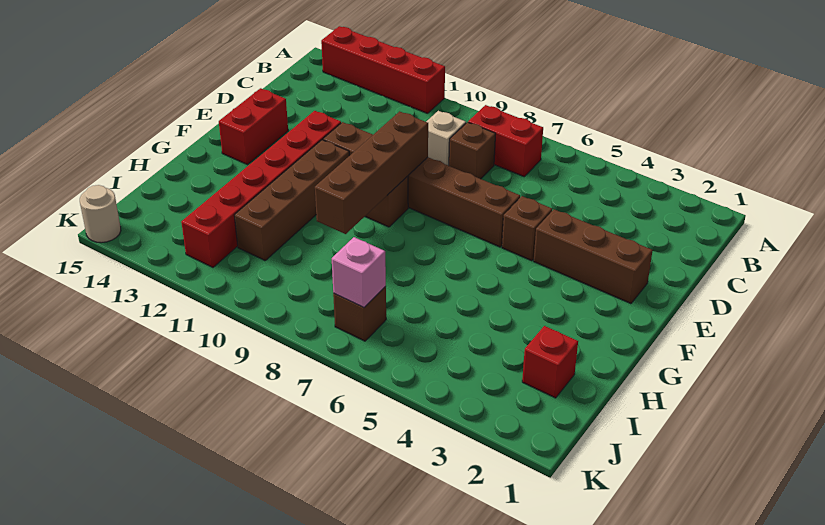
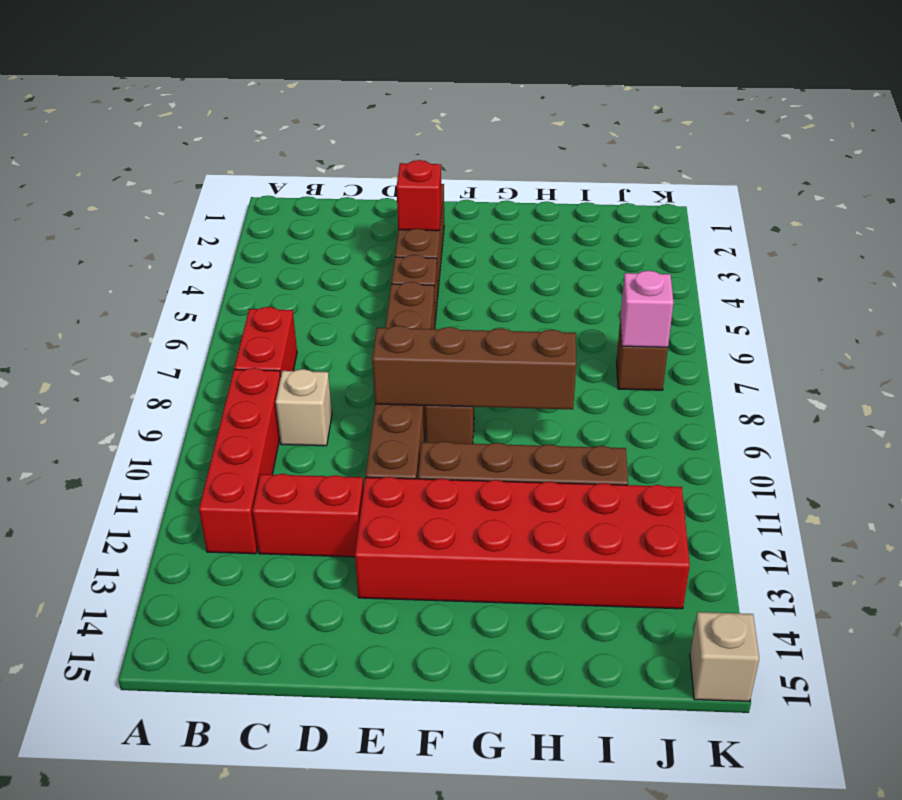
red brick A11:A14 level 1 -> red brick B9:B12 level 1
brown brick C8 level 1 -> none
red brick E12:J12 level 1 -> red brick E12:J13 level 1
red brick E14:F14 level 1 -> red brick C12:D12 level 1
red brick I2 level 1 -> red brick E3 level 2
tan round brick K15 level 1 -> tan brick K15 level 1

